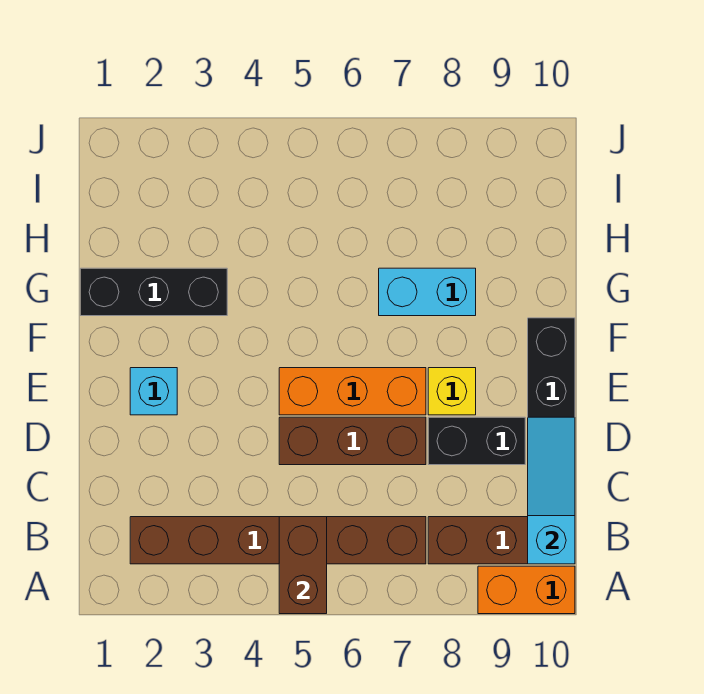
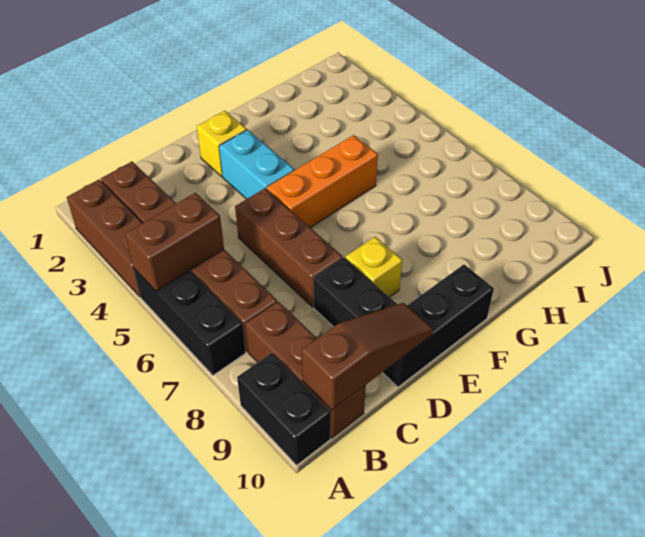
none -> brown brick A2:A4 level 1
orange brick A9:A10 level 1 -> black brick A9:A10 level 1
cyan slope B10:D10 level 2 top B -> brown slope B10:D10 level 2 top B
cyan brick E2 level 1 -> yellow brick E2 level 1
orange brick E5:E7 level 1 -> orange brick E5:G5 level 1
black brick G1:G3 level 1 -> black brick A5:A7 level 1
cyan brick G7:G8 level 1 -> cyan brick E3:E4 level 1

